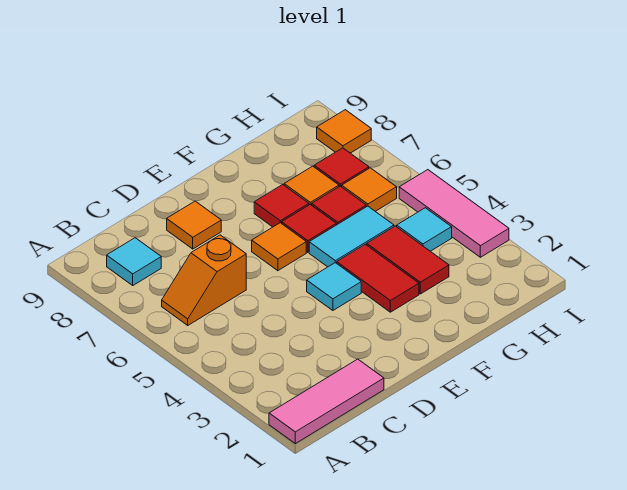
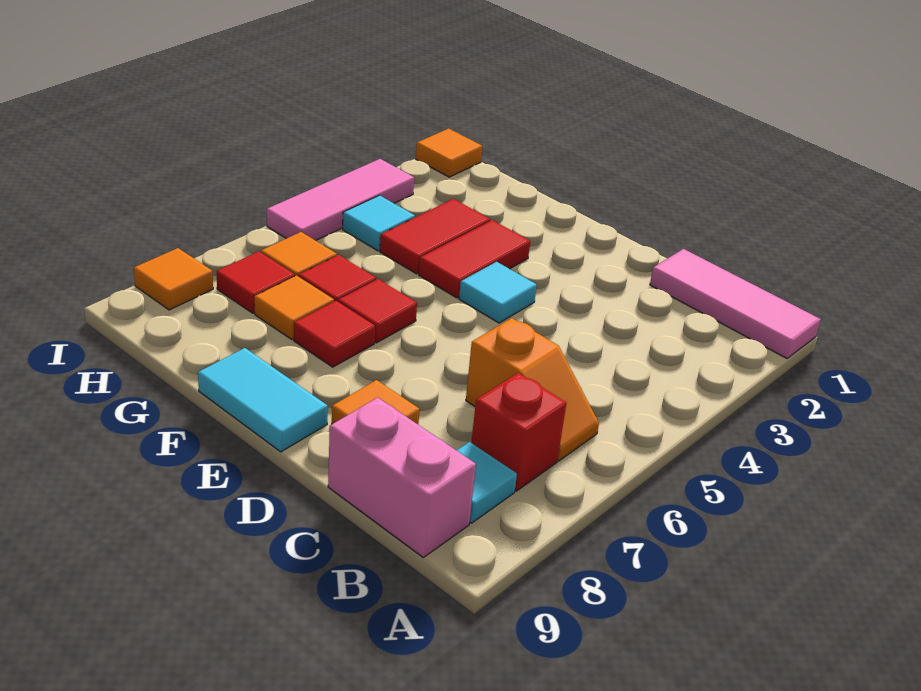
none -> red brick B7 level 1
none -> pink brick B9:C9 level 1
orange tile E6 level 1 -> orange tile I1 level 1
cyan tile F5:G5 level 1 -> cyan tile E9:F9 level 1

